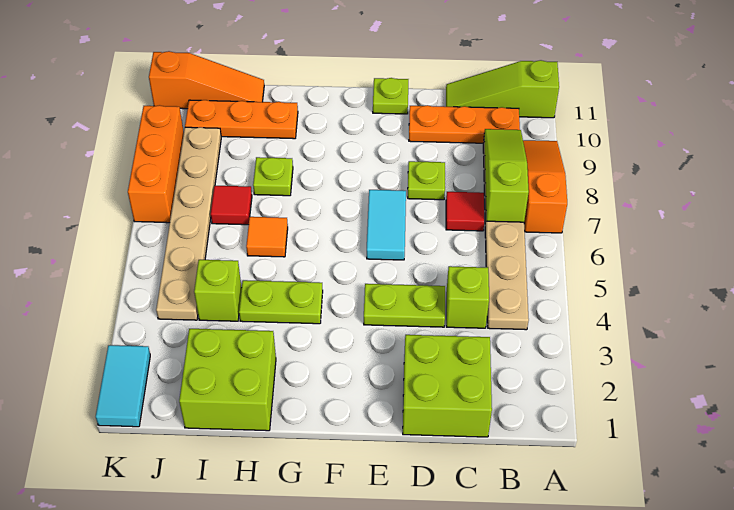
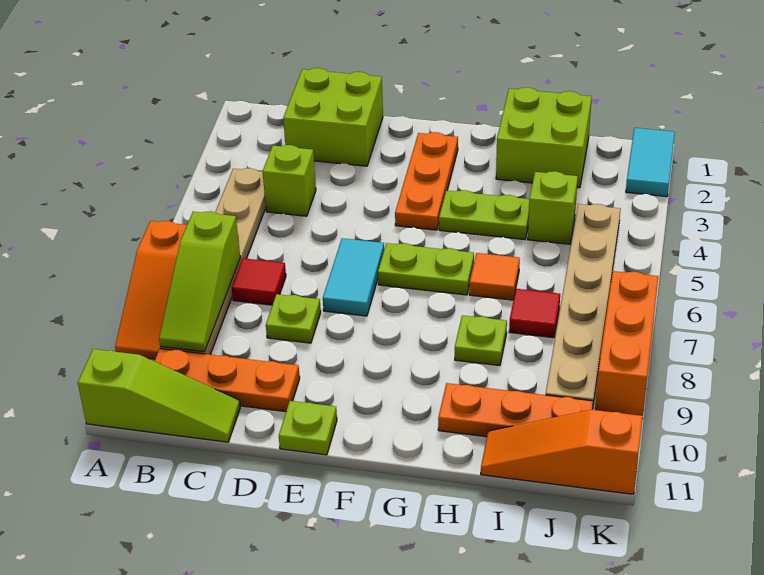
lime plate D4:E4 level 1 -> lime plate F6:G6 level 1
none -> orange plate F2:F4 level 1

